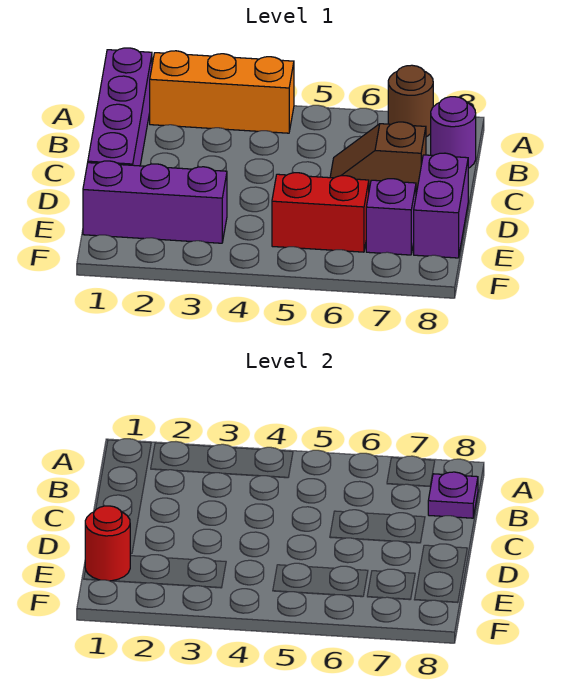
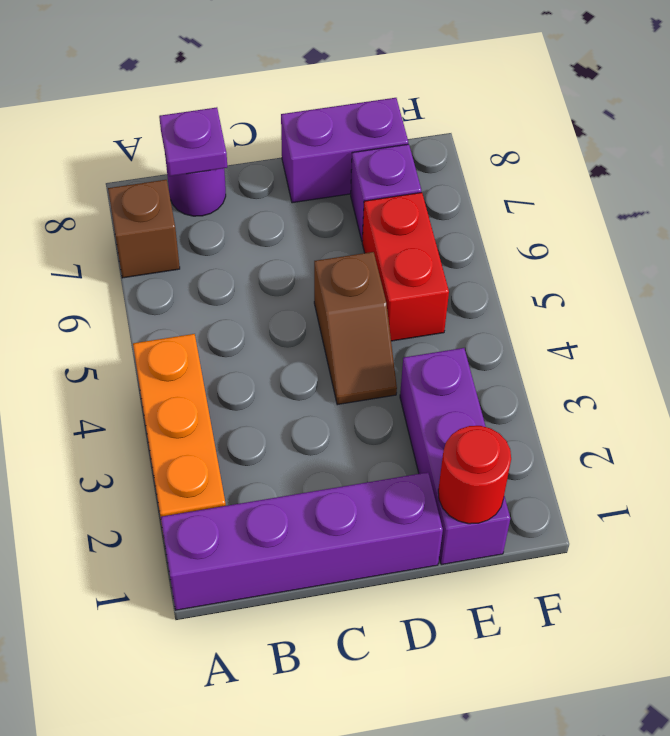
brown round brick A7 level 1 -> brown brick A7 level 1
brown slope C6:C7 level 1 top 7 -> brown slope D4:D5 level 1 top 5

